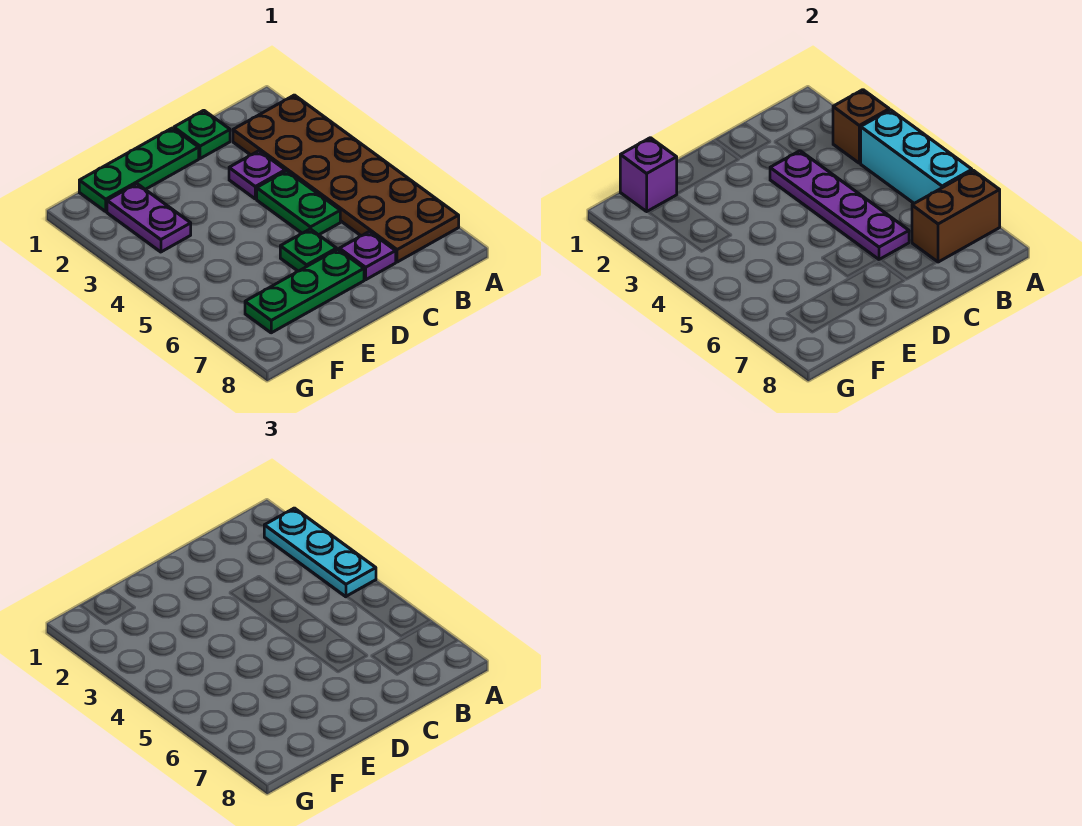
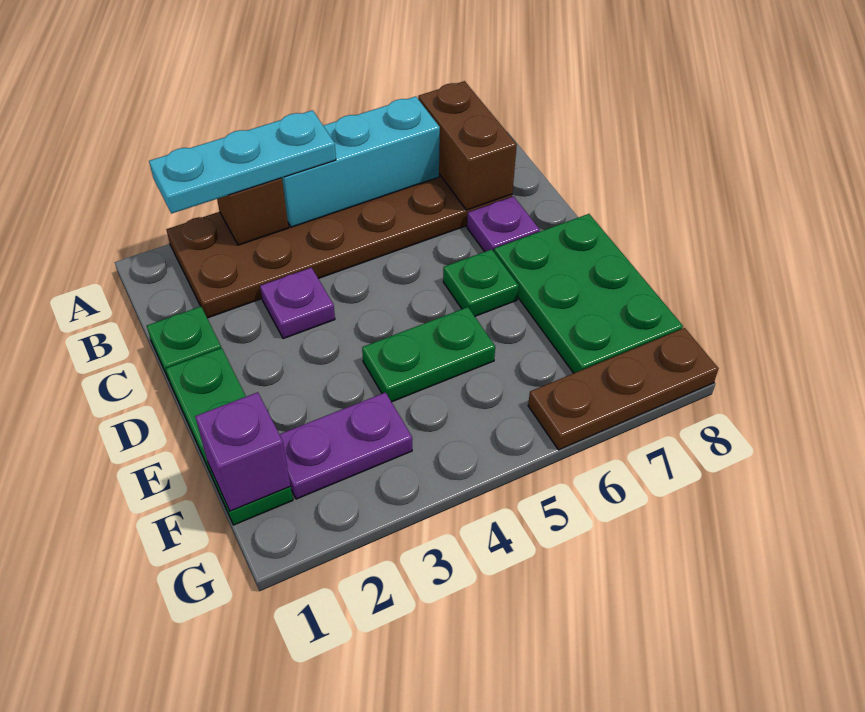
purple plate C3:C6 level 2 -> none
green plate C4:C5 level 1 -> green plate E4:E5 level 1
green plate D7:F7 level 1 -> green plate D7:F8 level 1
none -> brown plate G6:G8 level 1

